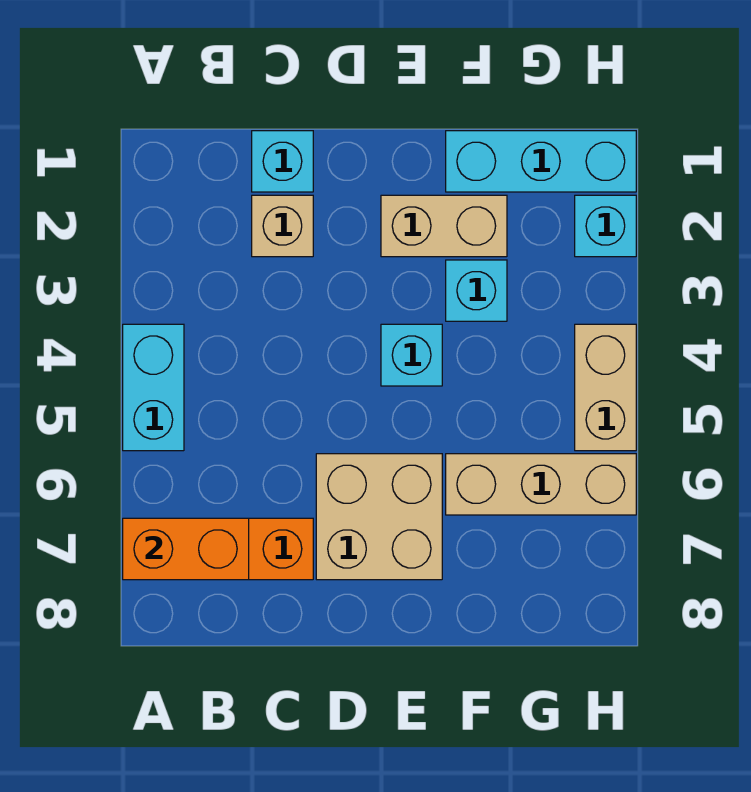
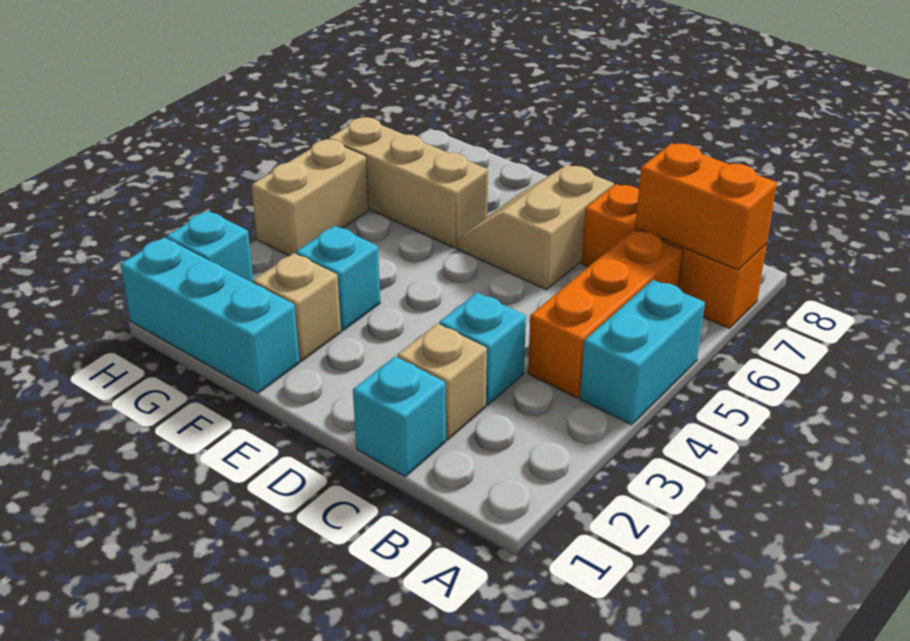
none -> orange brick B4:B6 level 1
tan brick D6:E7 level 1 -> tan slope D6:E7 level 1 top D
tan brick E2:F2 level 1 -> tan brick F2 level 1
cyan brick E4 level 1 -> cyan brick C3 level 1

